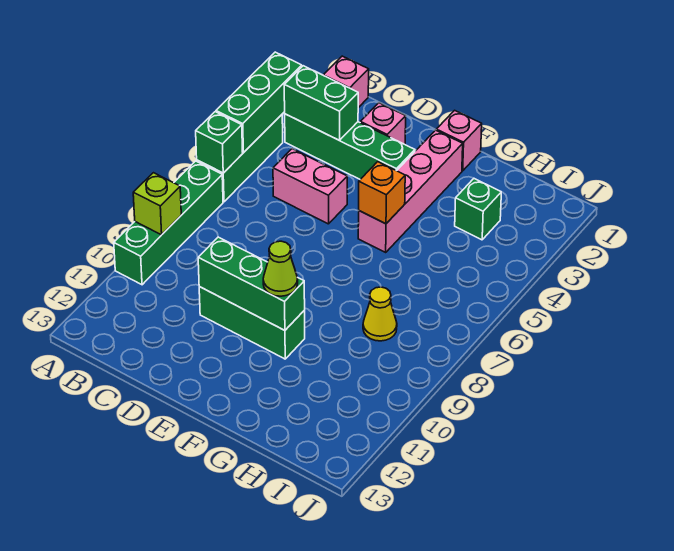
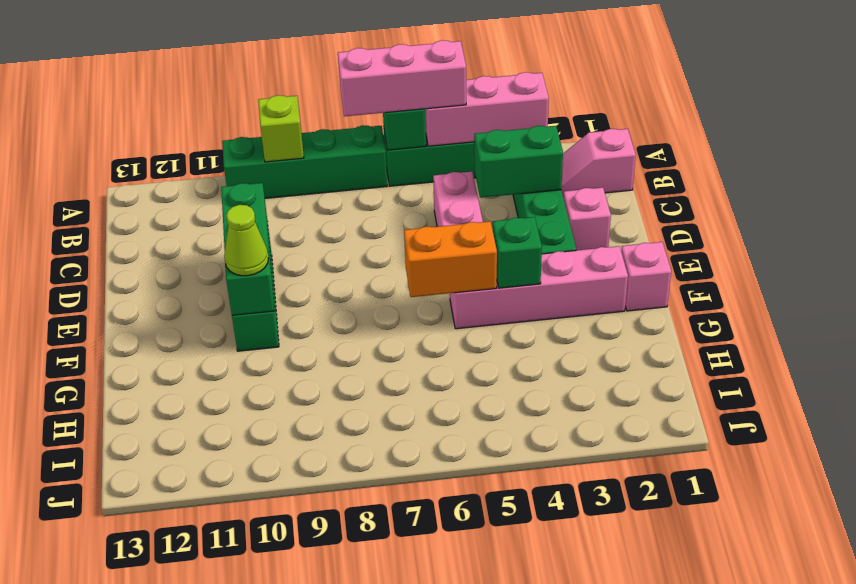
green brick A3:A5 level 2 -> pink brick A3:A5 level 2
none -> pink brick A5:A7 level 3
green brick B3:C3 level 2 -> green brick C3:C4 level 2
orange brick F5 level 2 -> orange brick F5:F6 level 2
green brick H3 level 1 -> green brick F4 level 2
yellow cone H8 level 1 -> none

